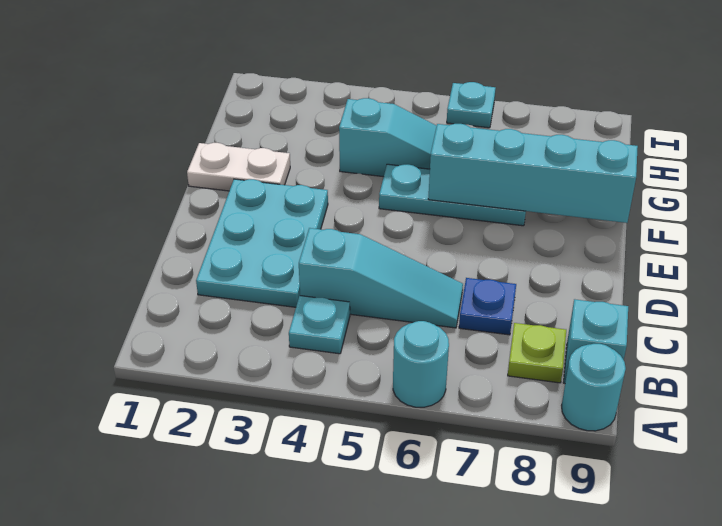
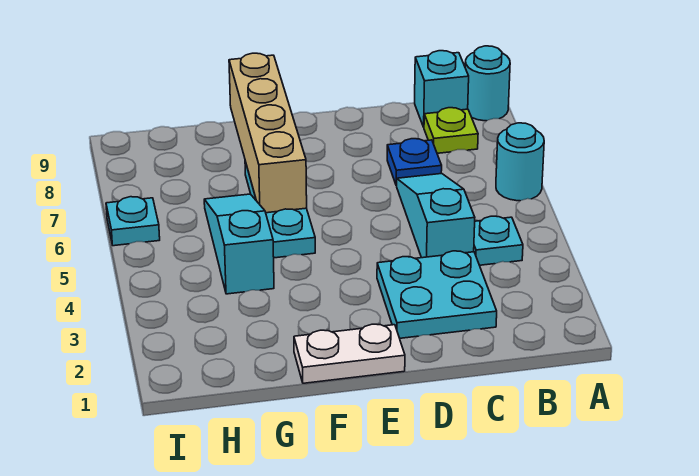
cyan plate C2:E3 level 1 -> cyan plate C2:D3 level 1
white plate F1:F2 level 1 -> white plate E1:F1 level 1
cyan brick F6:F9 level 2 -> tan brick F6:F9 level 2

